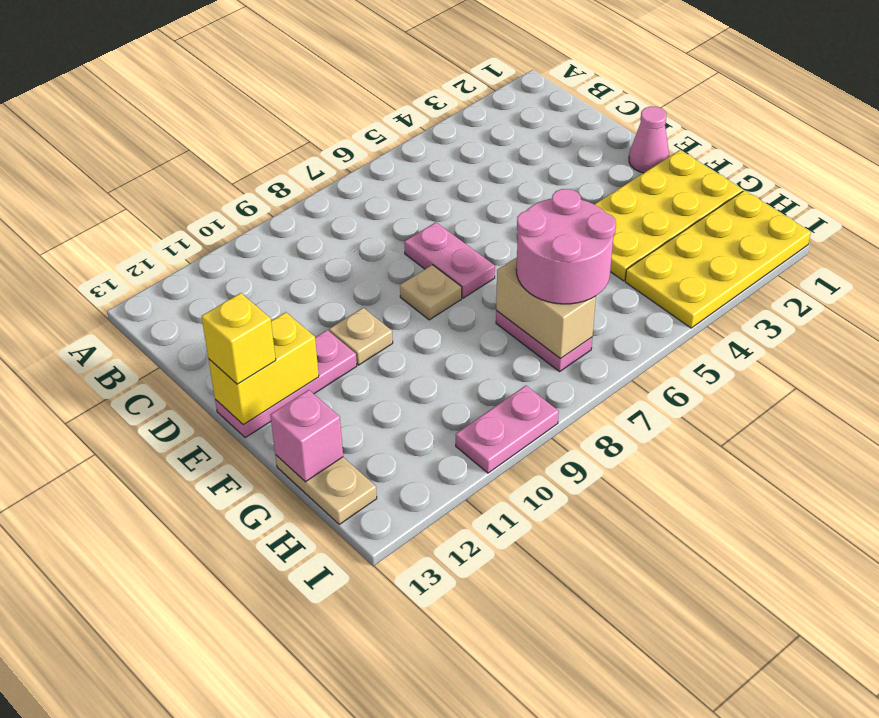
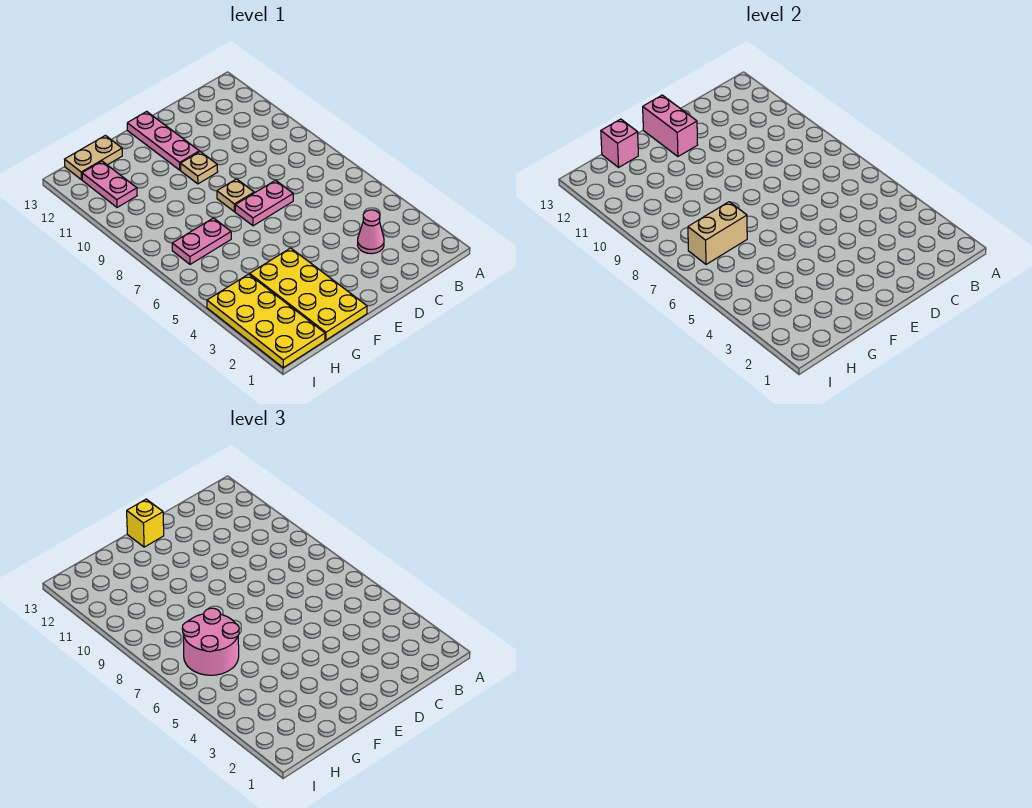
pink cone E1 level 1 -> pink cone C3 level 1
yellow brick E12:E13 level 2 -> pink brick E12:E13 level 2
pink plate I9:I10 level 1 -> pink plate H11:H12 level 1

